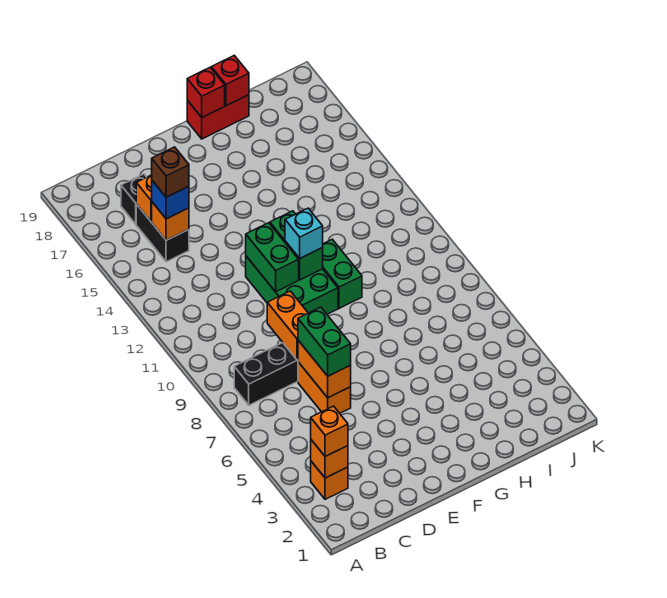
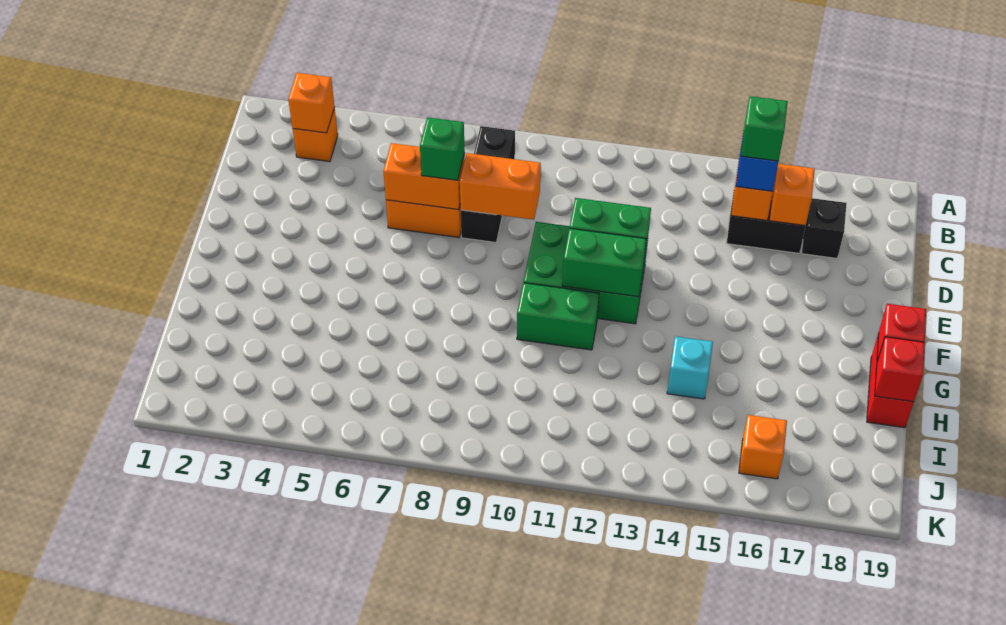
orange brick B3 level 3 -> orange brick J16 level 1
brown brick C15 level 4 -> green brick C15 level 4
green brick D6:D7 level 3 -> green brick D7 level 3
cyan brick F11 level 3 -> cyan brick H14 level 1

